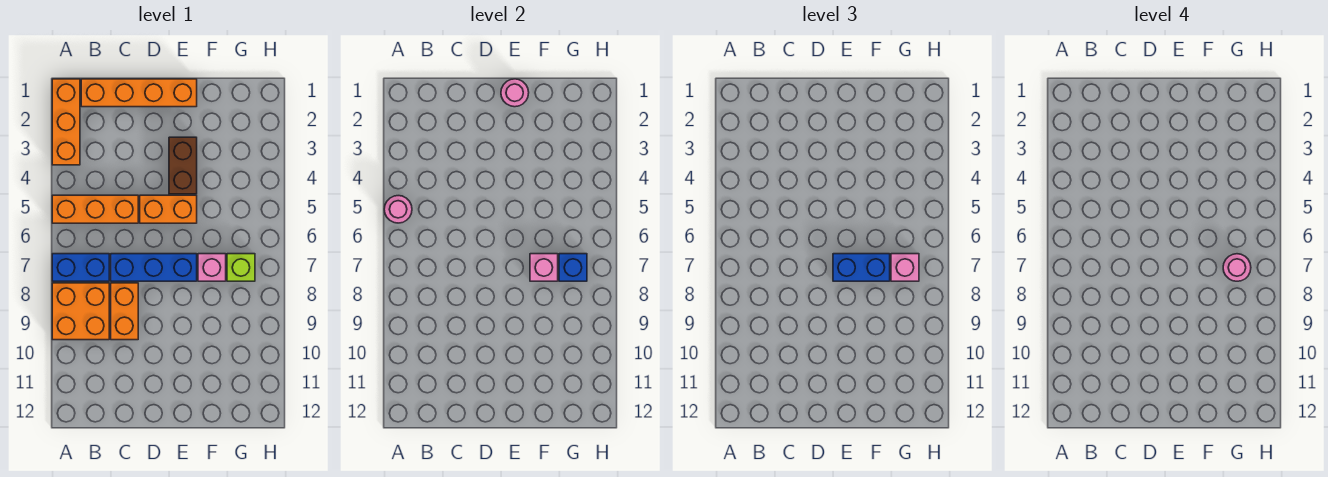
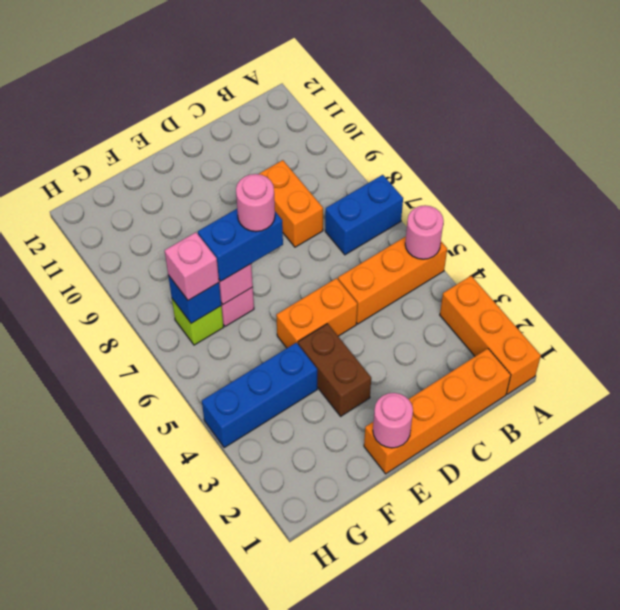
orange brick A8:B9 level 1 -> none
blue brick C7:E7 level 1 -> blue brick F4:H4 level 1
pink round brick G7 level 4 -> pink round brick E7 level 4

